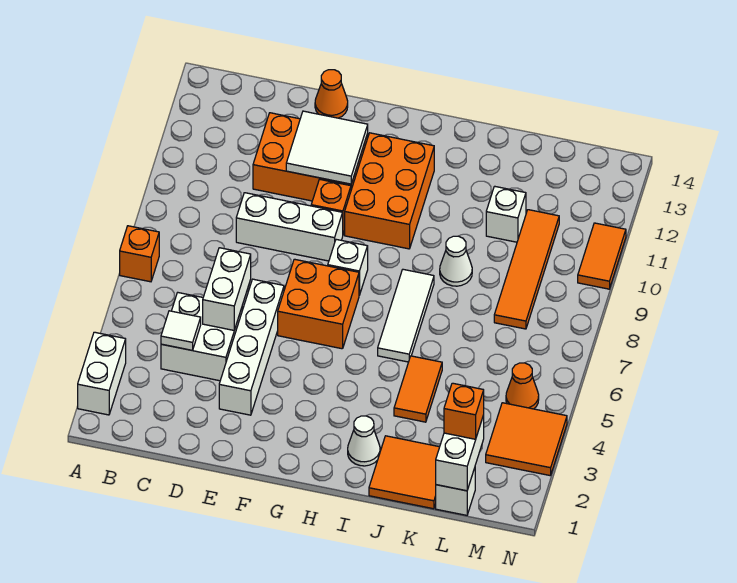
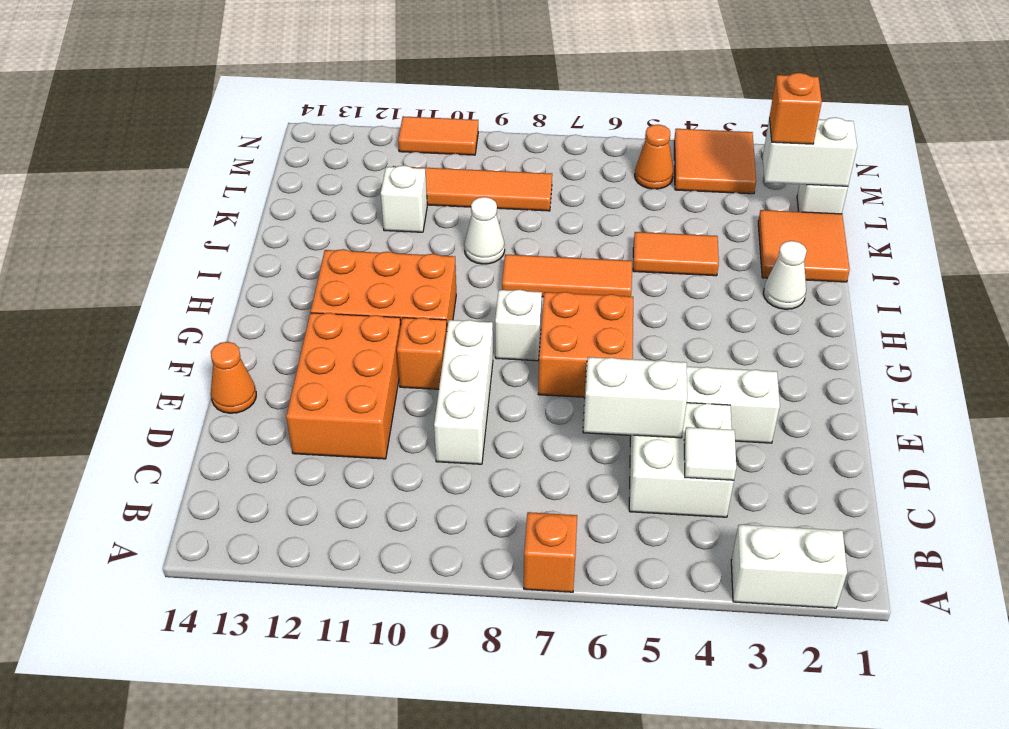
white tile E11:F12 level 2 -> none
white tile I6:I8 level 1 -> orange tile I6:I8 level 1

